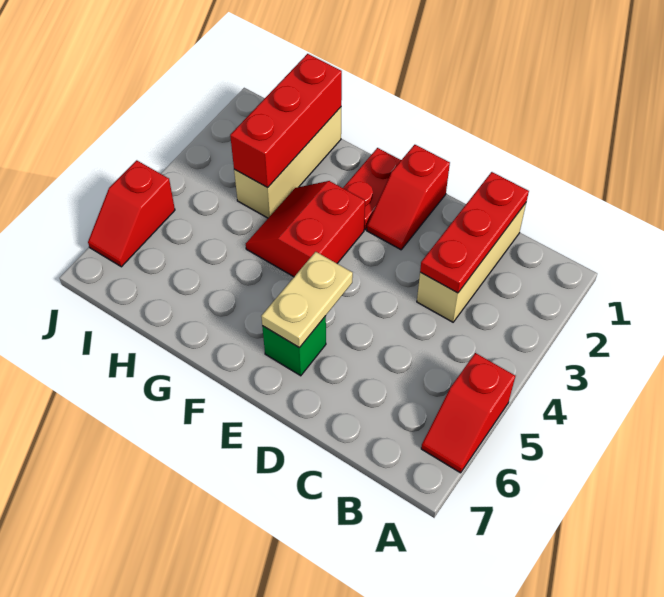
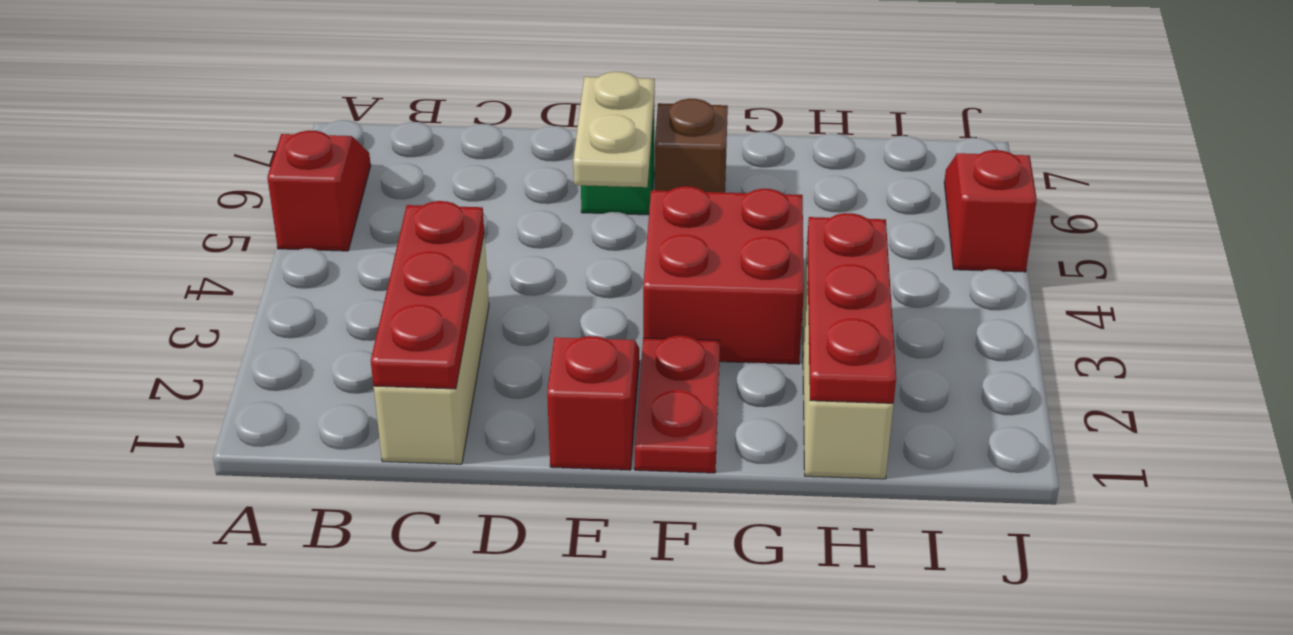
red slope F3:G4 level 1 top F -> red brick F3:G4 level 1
none -> brown brick F6 level 1
red brick H1:H3 level 2 -> red plate H1:H3 level 2

